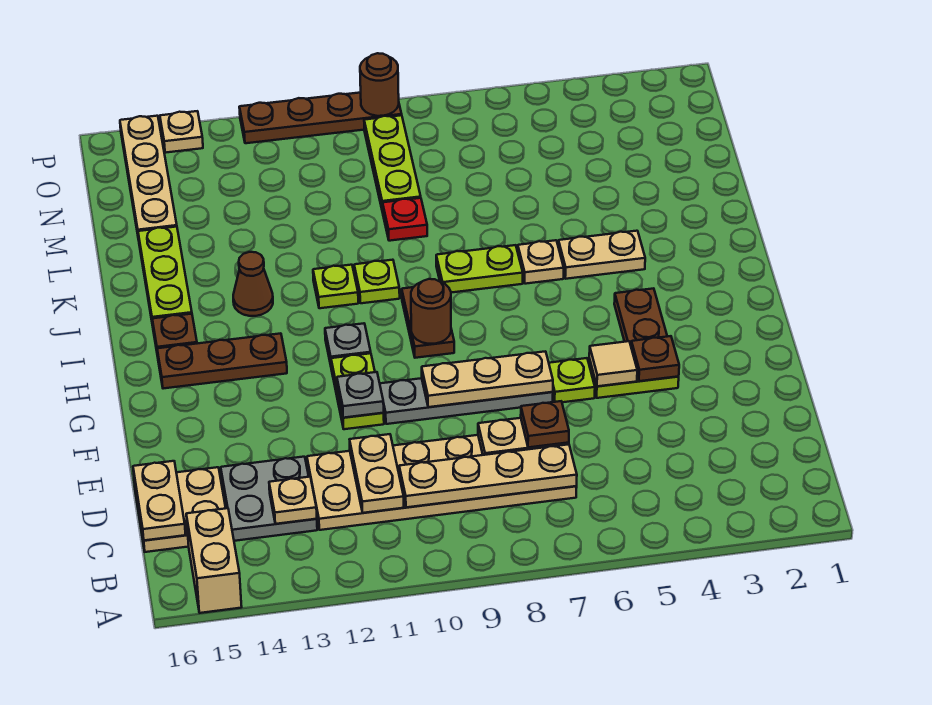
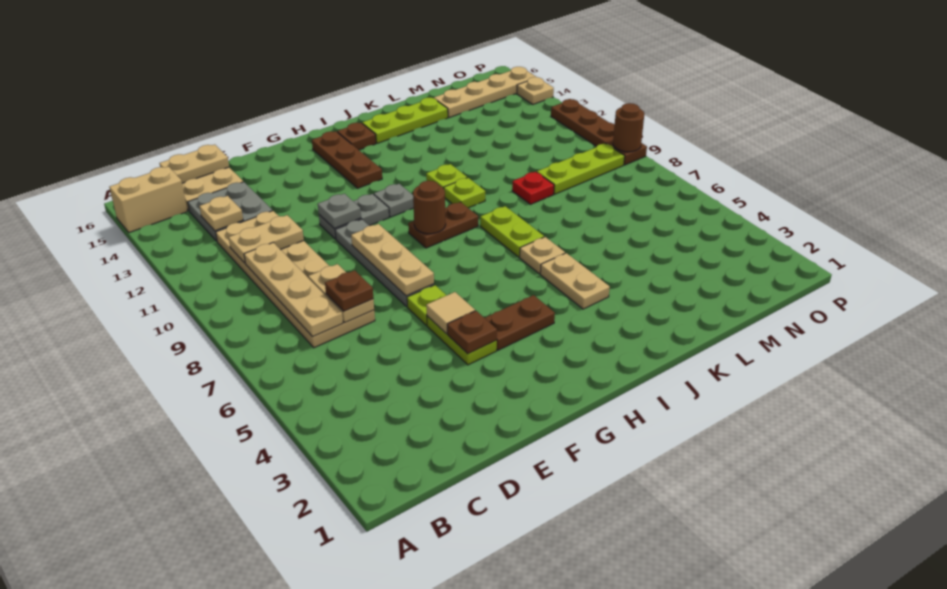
lime plate F11:G11 level 1 -> grey plate F11:G11 level 1
brown cone J13 level 1 -> none

